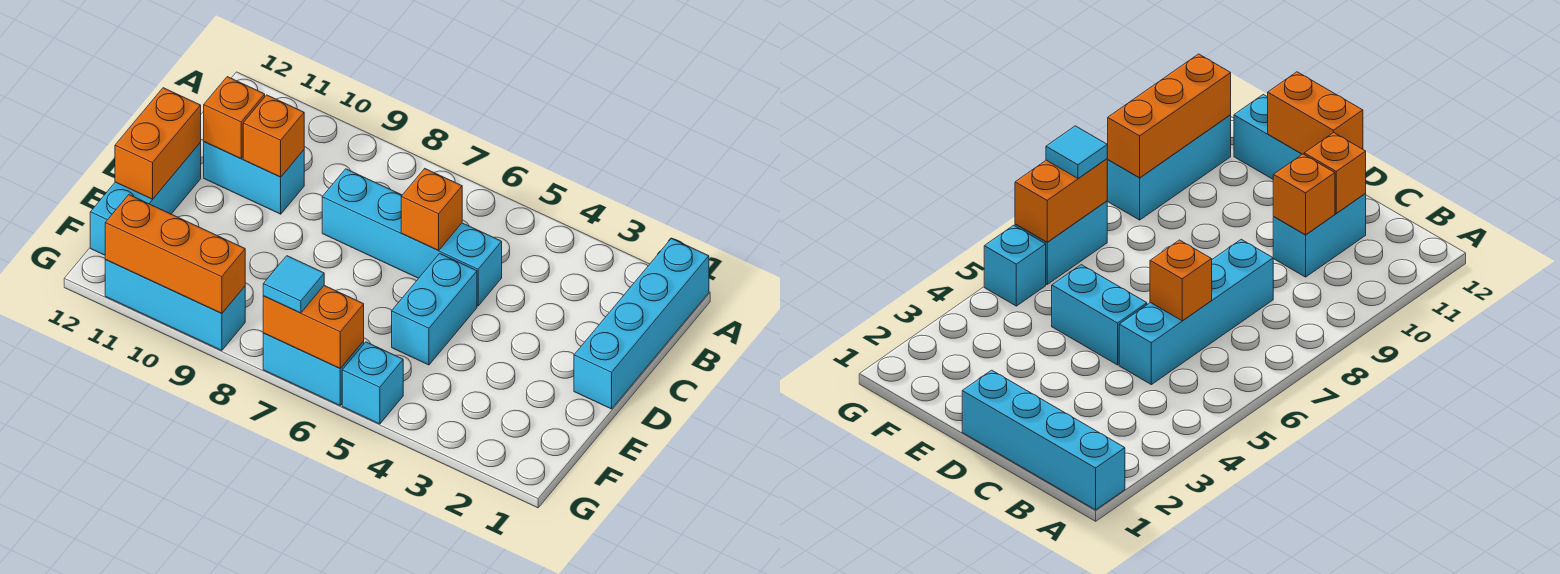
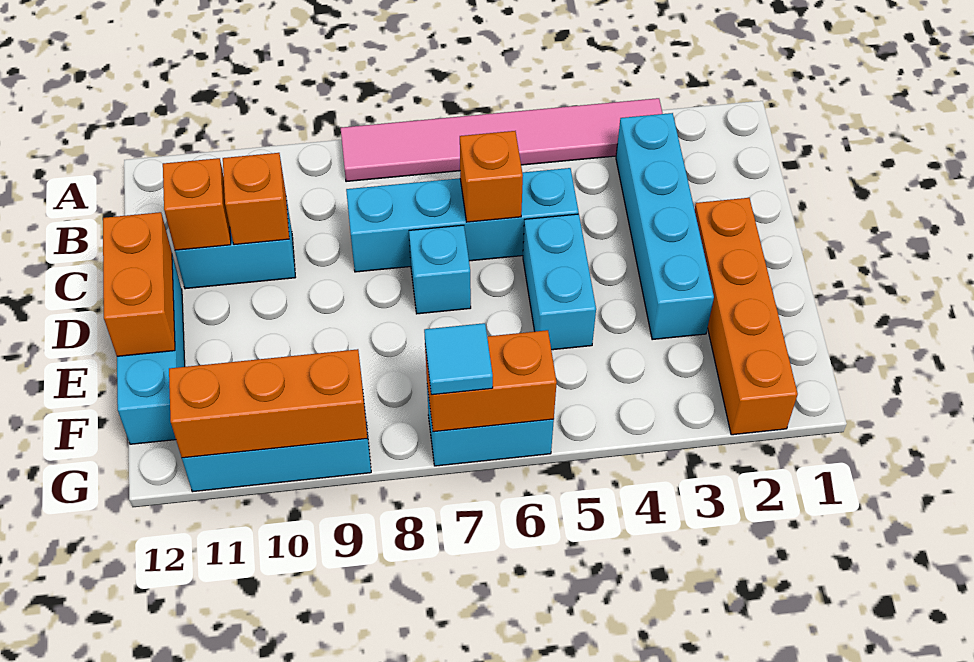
cyan brick A1:D1 level 1 -> cyan brick B3:E3 level 1
none -> pink tile A3:A8 level 1
none -> orange brick D2:G2 level 1
cyan brick G5 level 1 -> cyan brick D7 level 1

